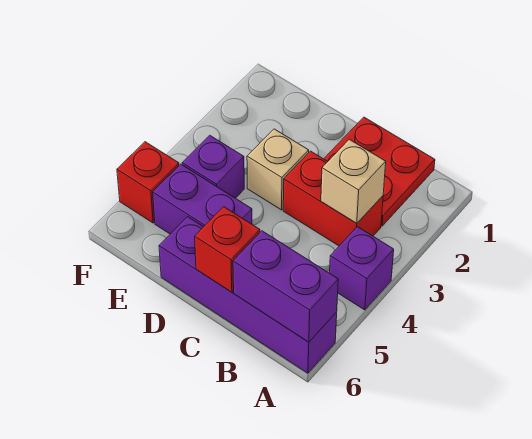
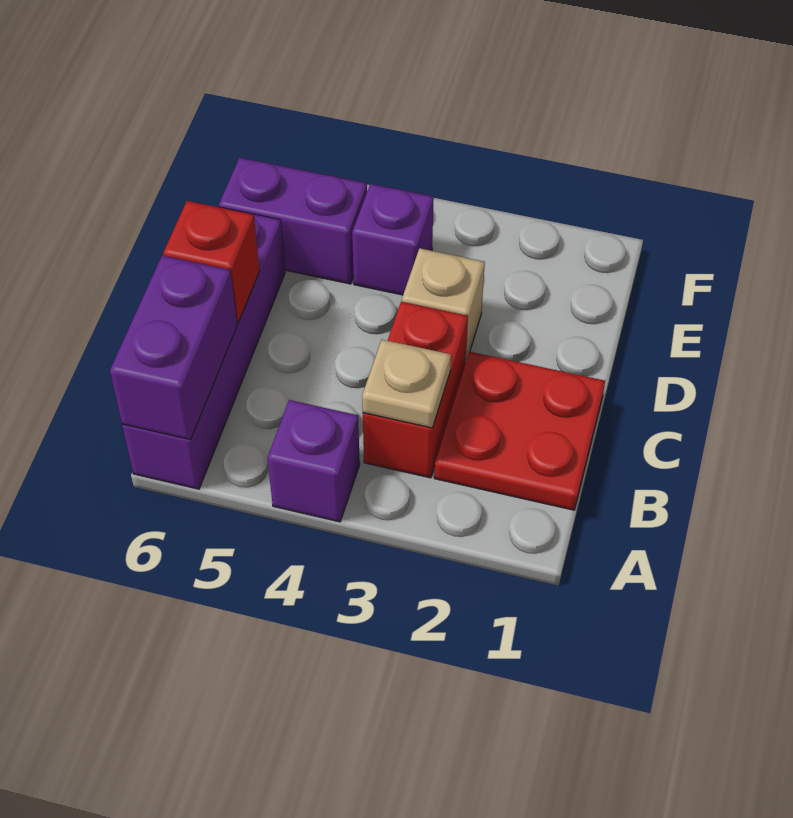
tan brick B3 level 2 -> tan plate B3 level 2
purple brick D5:E5 level 1 -> purple brick E5:E6 level 1
red brick F5 level 1 -> none

